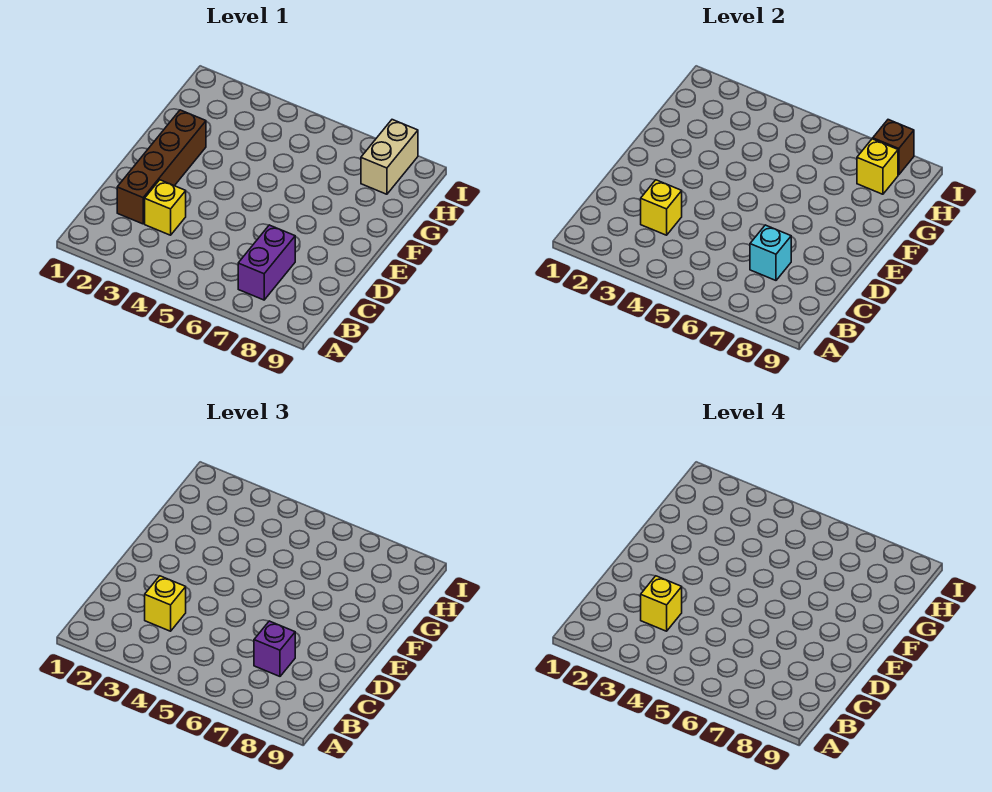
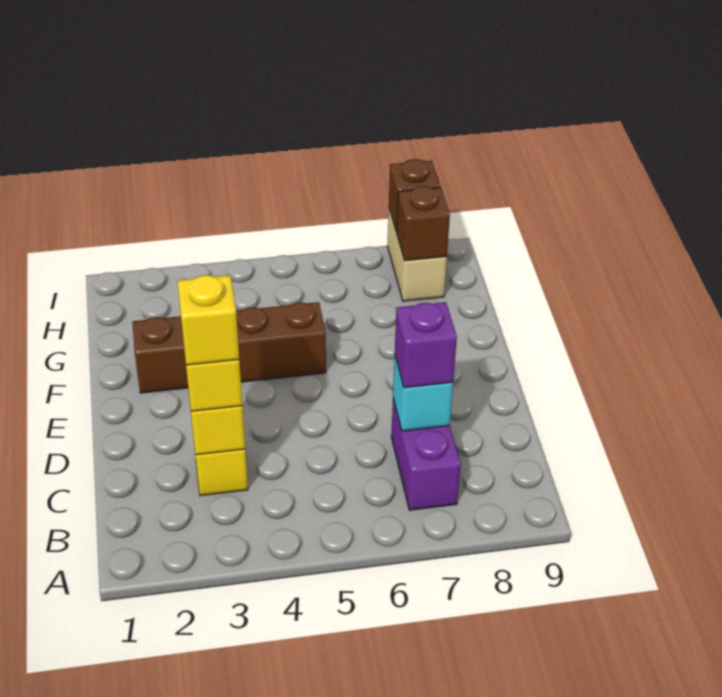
brown brick C2:F2 level 1 -> brown brick F2:F5 level 1
yellow brick H8 level 2 -> brown brick H8 level 2

